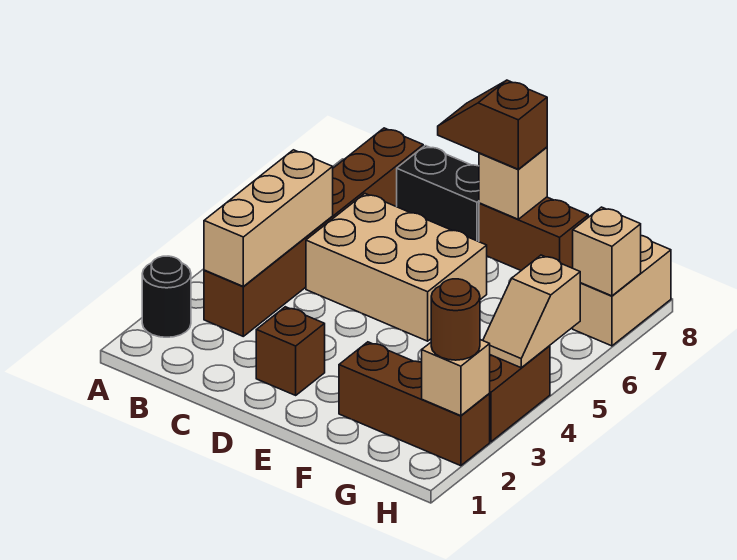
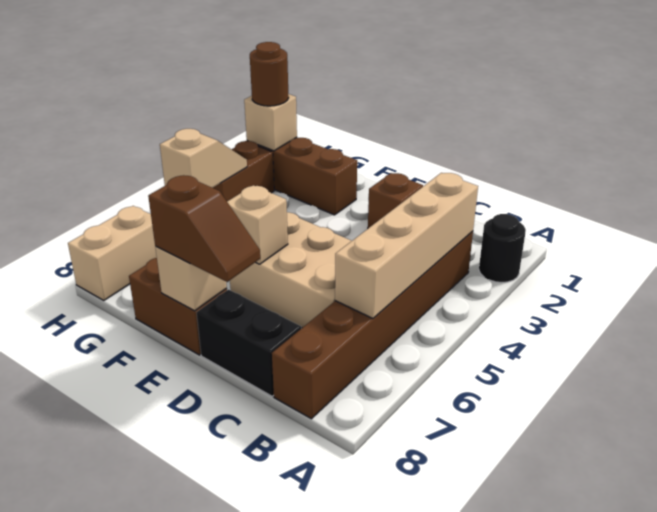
tan brick B3:B5 level 2 -> tan brick B3:B6 level 2
tan brick H7 level 2 -> tan brick E6 level 2

